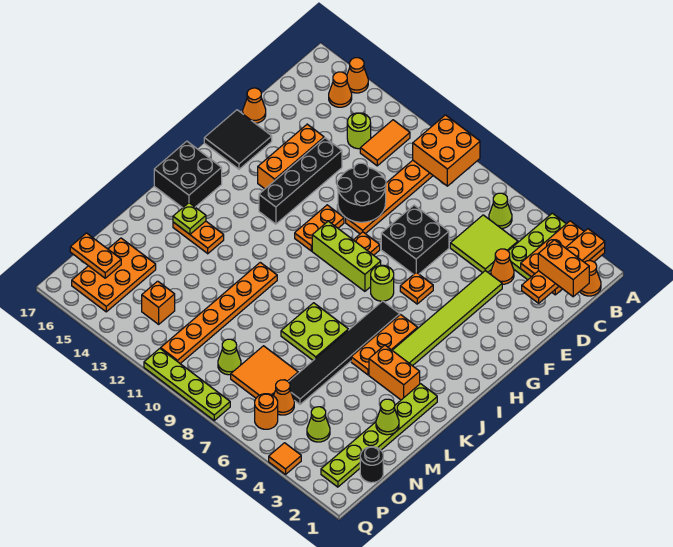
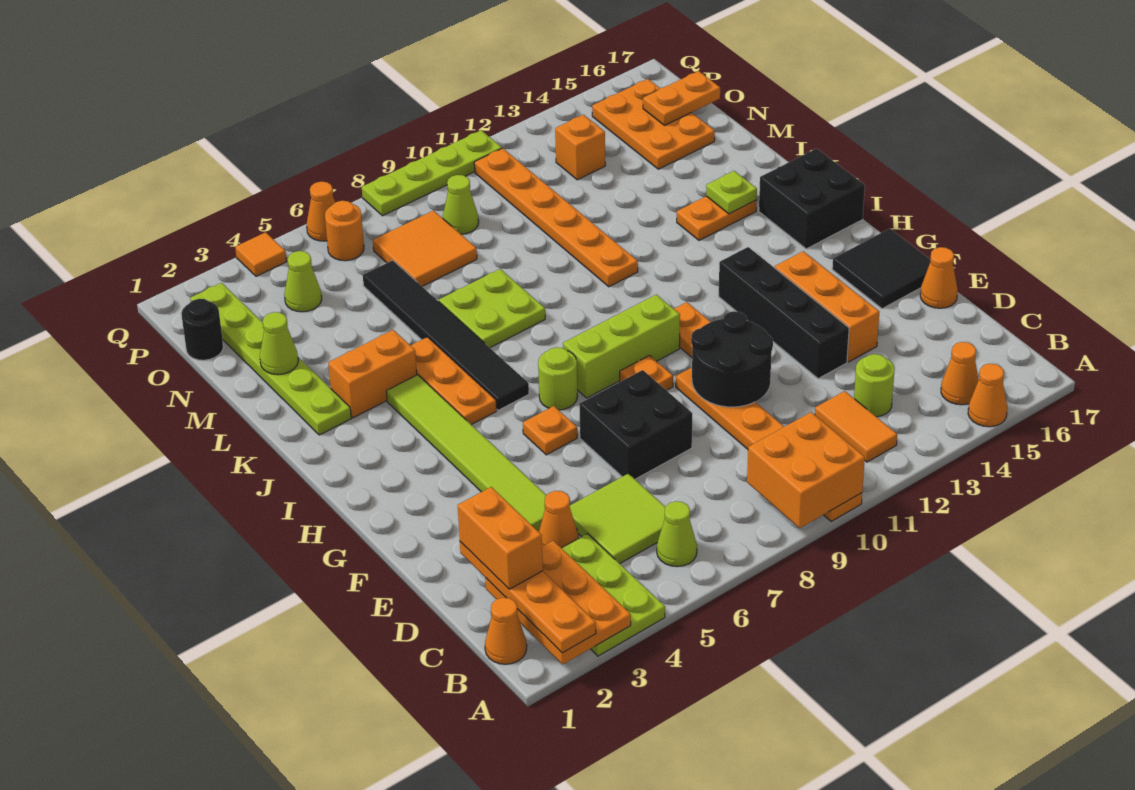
orange brick C1:C2 level 4 -> orange brick C2:D2 level 4
orange cone O6 level 1 -> orange cone Q6 level 1

